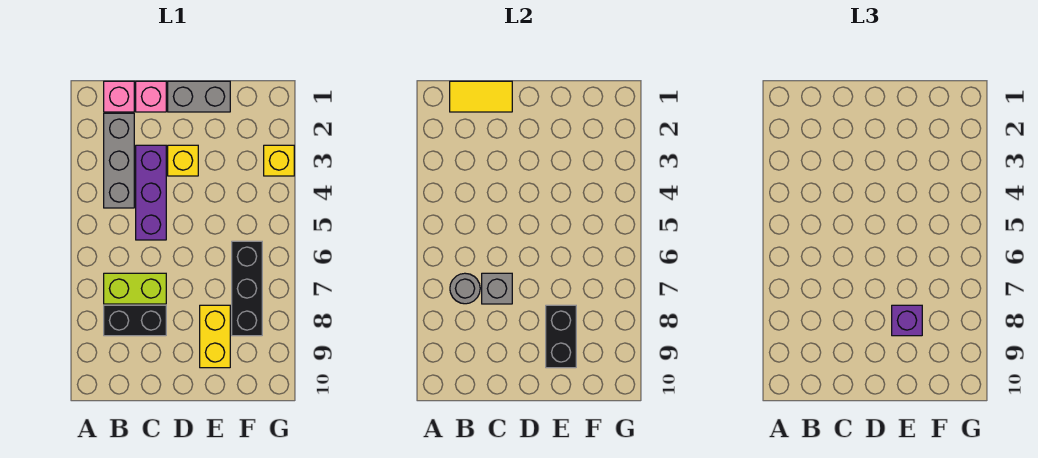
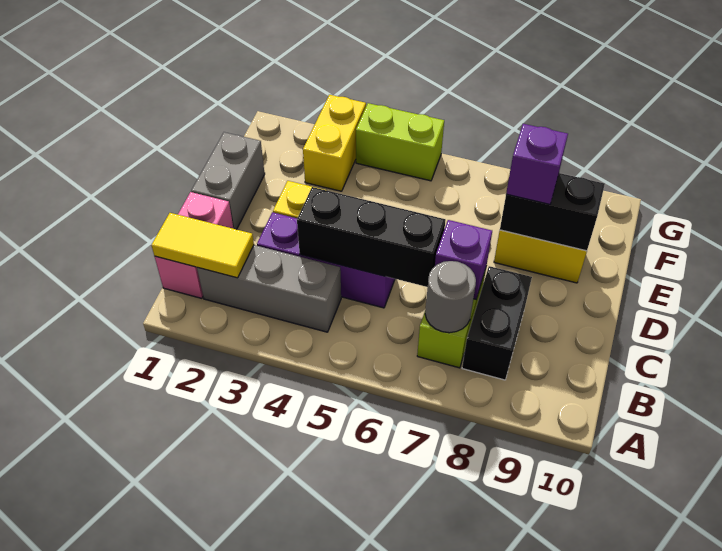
yellow tile B1:C1 level 2 -> yellow tile B1:B2 level 2
grey brick C7 level 2 -> purple brick C7 level 2
black brick F6:F8 level 1 -> black brick C4:C6 level 2
yellow brick G3 level 1 -> yellow brick F3:G3 level 1
none -> lime brick G4:G5 level 1

